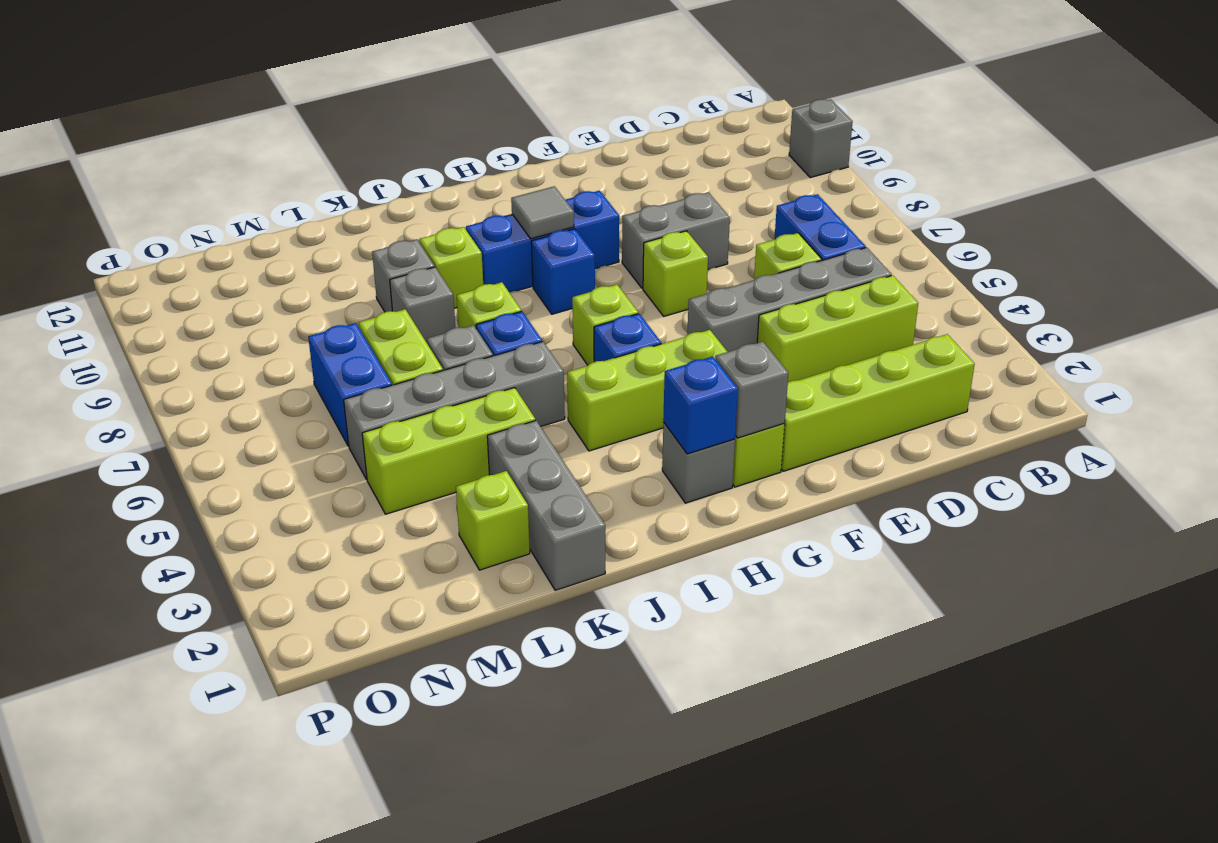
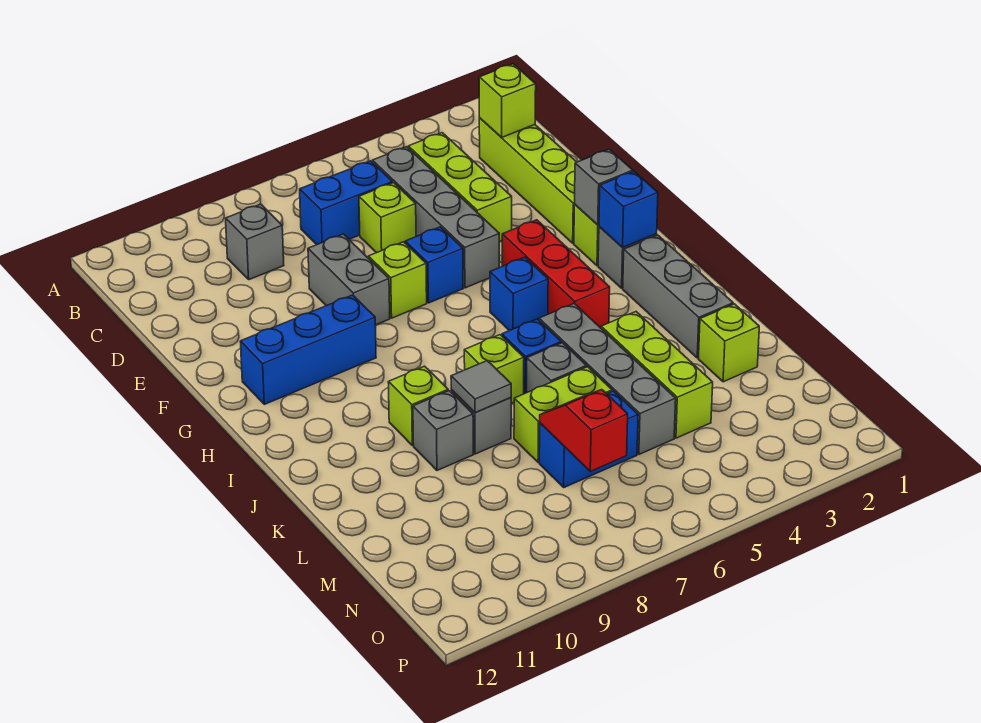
grey brick A10 level 1 -> grey brick C9 level 1
lime brick G4:I4 level 1 -> red brick G4:I4 level 1
blue brick G9:I9 level 1 -> blue brick G9:G11 level 1
lime brick H6 level 1 -> lime brick C2 level 2
blue brick H8 level 1 -> blue brick F6 level 1
grey tile H9 level 2 -> grey tile K8 level 2
grey brick K1:K3 level 1 -> grey brick I2:K2 level 1
none -> red slope M7:N7 level 2 top N

